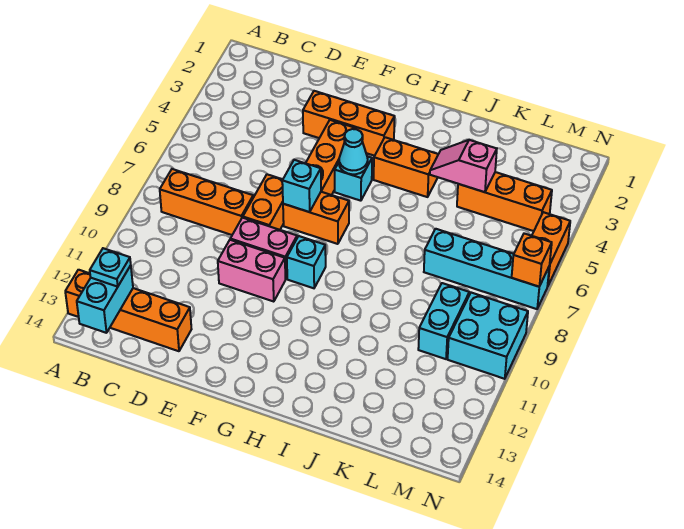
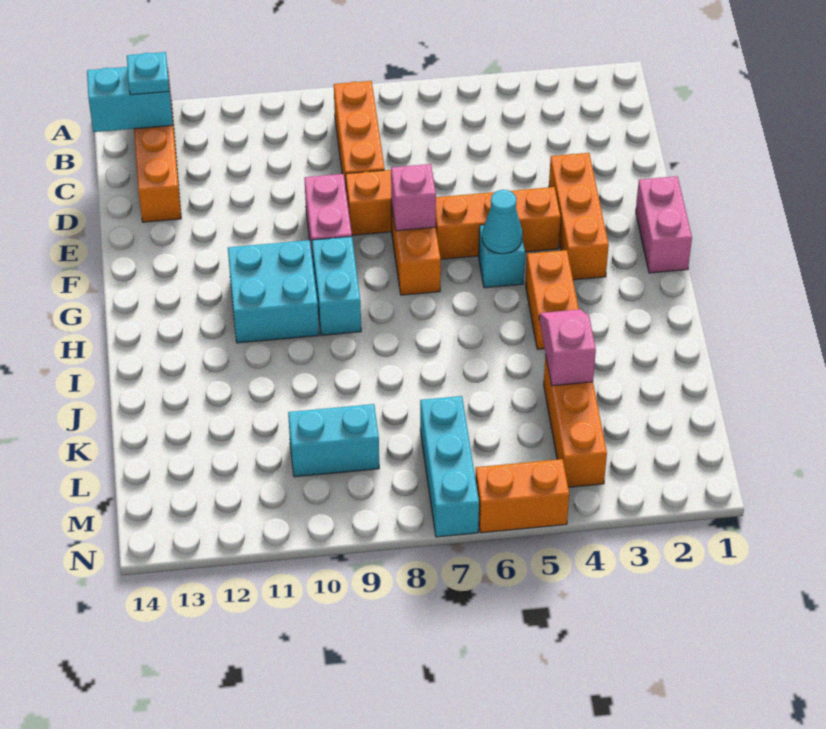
pink brick E10:F10 level 1 -> pink brick F1:G1 level 1
cyan brick F7 level 2 -> pink brick F7 level 2
cyan brick G9 level 1 -> cyan brick G9:H9 level 1
cyan brick K7:N7 level 1 -> cyan brick L7:N7 level 1
cyan brick M9:N10 level 1 -> cyan brick G10:H11 level 1
orange brick N7 level 2 -> none

